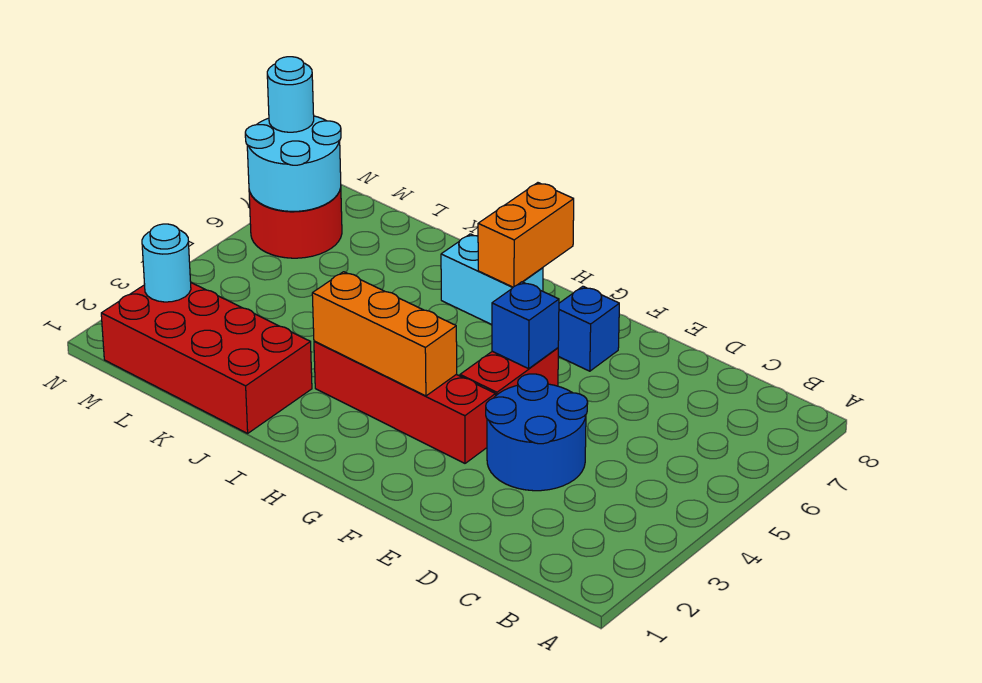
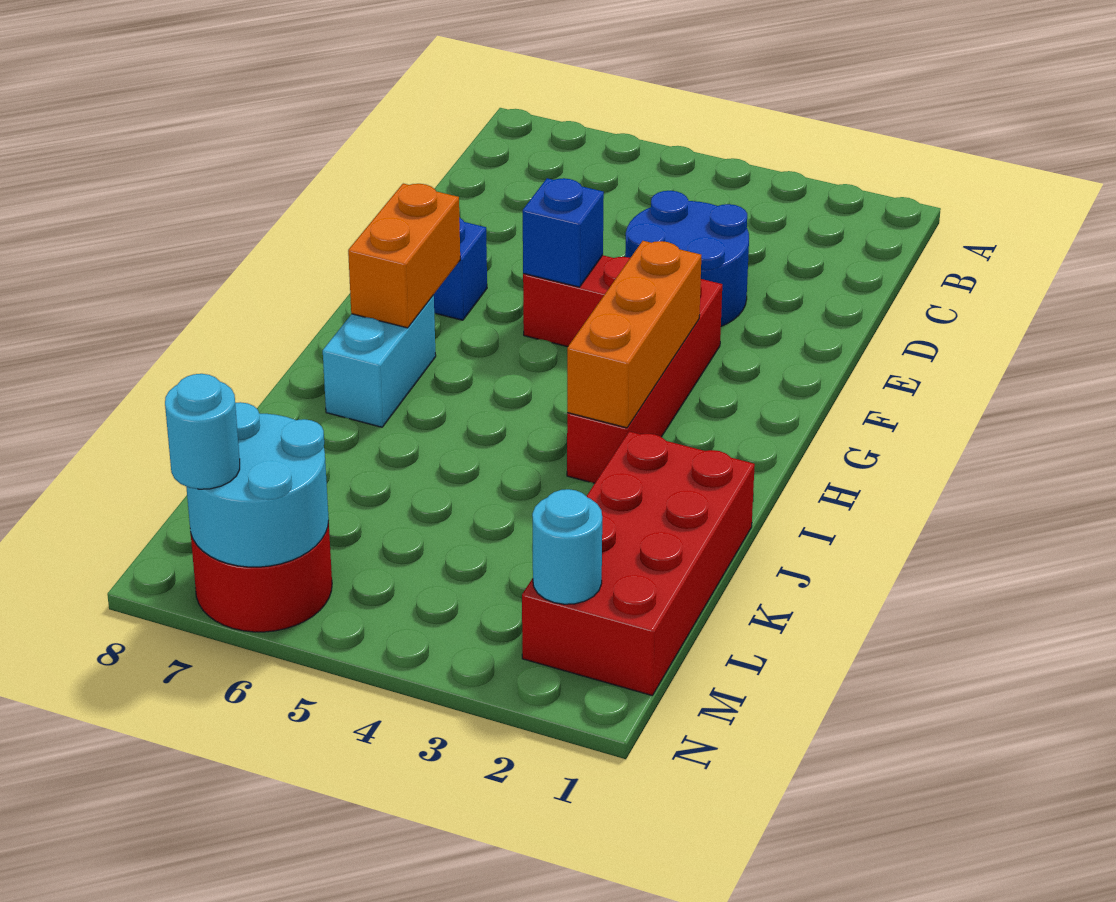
orange brick H7:H8 level 2 -> orange brick G7:H7 level 2

